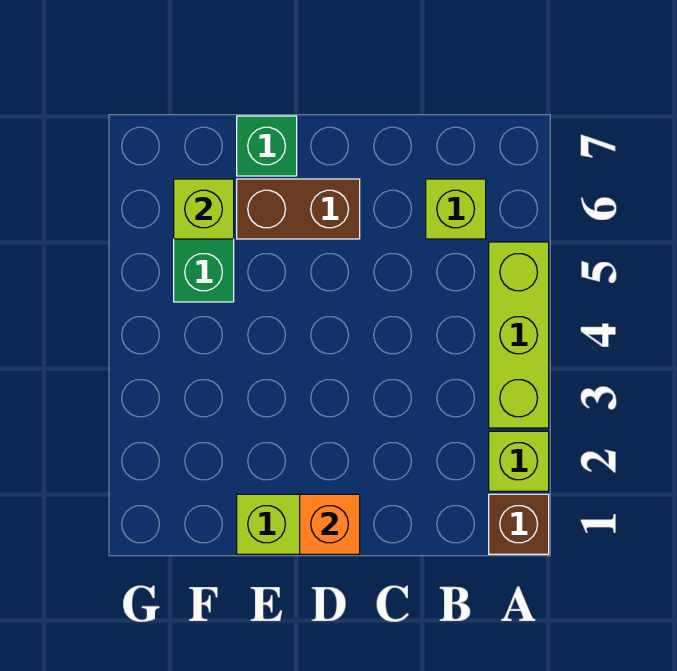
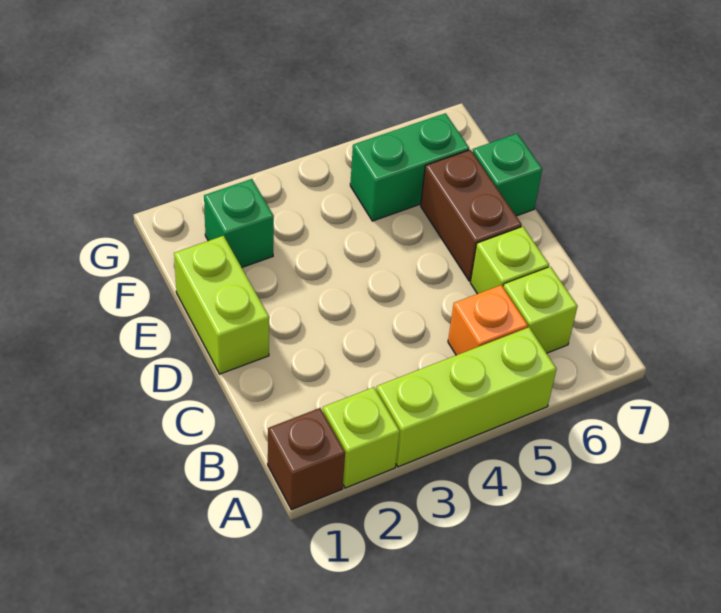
orange brick D1 level 2 -> orange brick B5 level 1
none -> green brick F2 level 1
lime brick F6 level 2 -> lime brick C6 level 1

